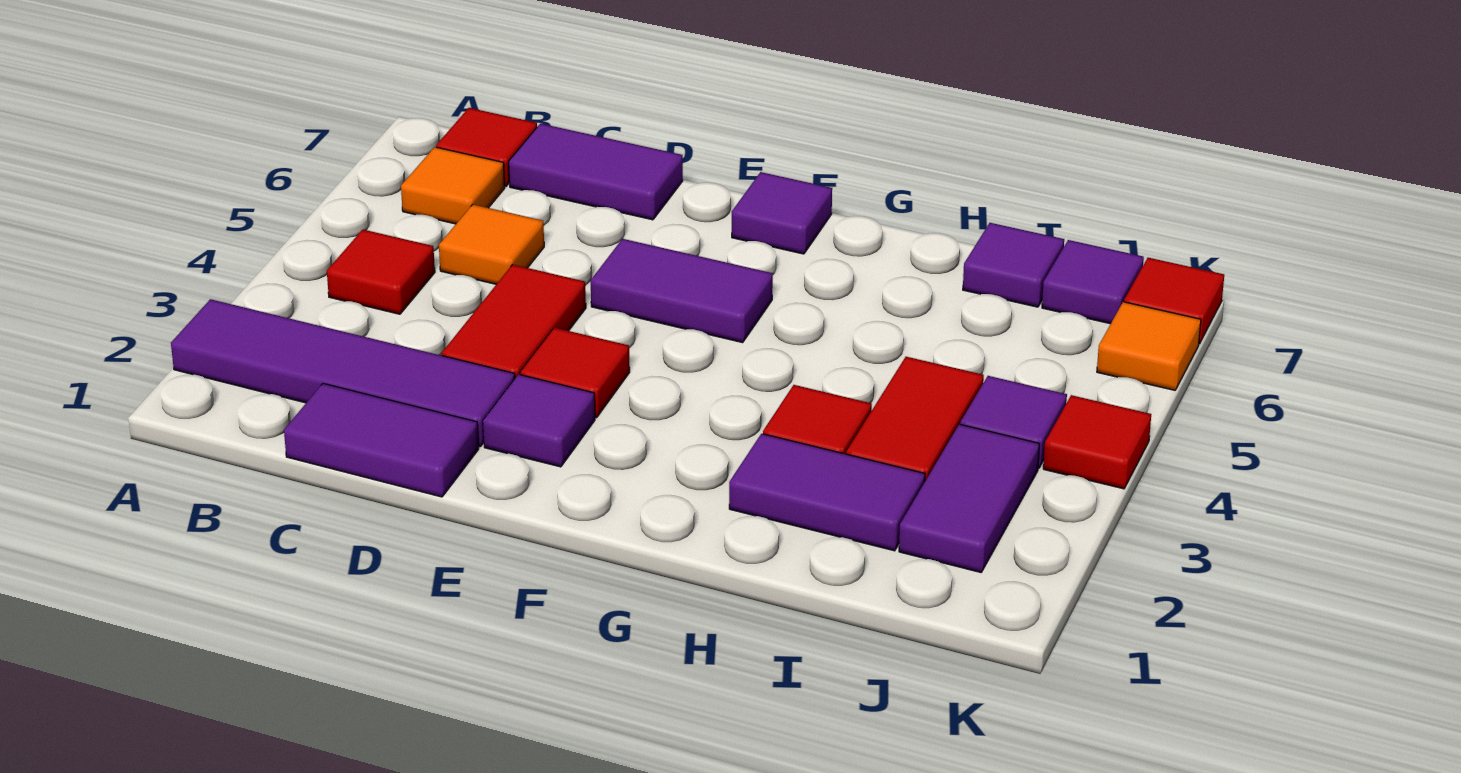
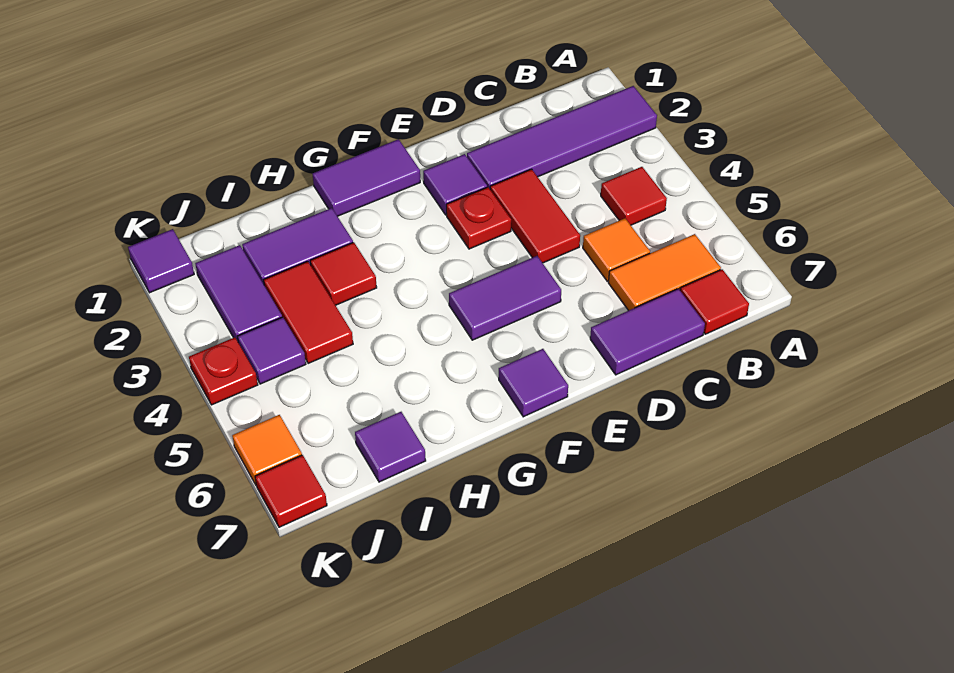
orange tile B6 level 1 -> orange tile B6:C6 level 1
purple tile C1:D1 level 1 -> purple tile F1:G1 level 1
red tile E3 level 1 -> red plate E3 level 1
purple tile J7 level 1 -> purple tile K1 level 1
red tile K4 level 1 -> red plate K4 level 1

